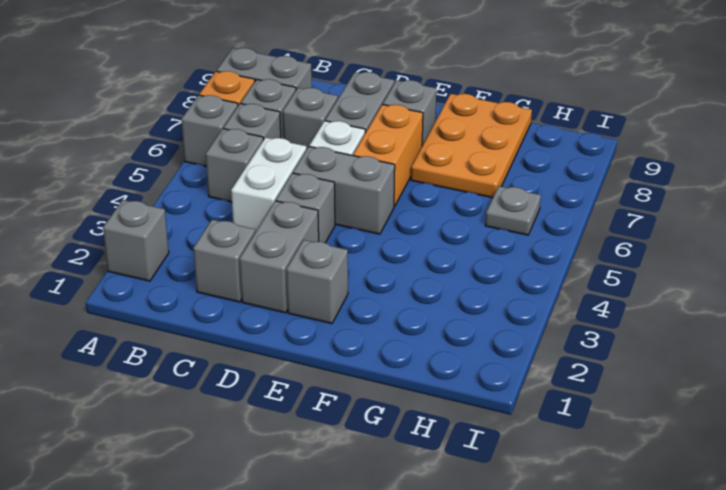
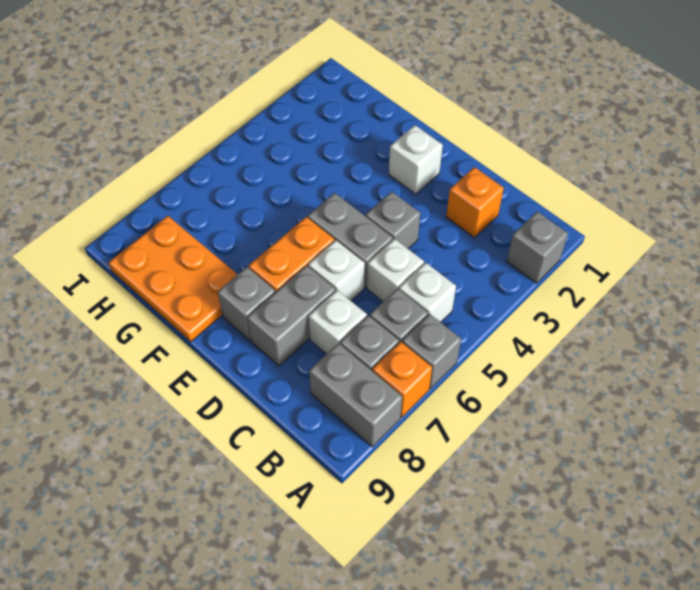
grey brick B5 level 1 -> white brick B5 level 1
grey brick C2 level 1 -> orange brick C2 level 1
white brick C4:C5 level 1 -> white brick C5 level 1
grey brick C7 level 1 -> white brick C7 level 1
grey brick D2:D3 level 1 -> none
grey brick E2 level 1 -> white brick E2 level 1
orange plate F7:G9 level 1 -> orange plate F8:H9 level 1
grey plate H6 level 1 -> none

